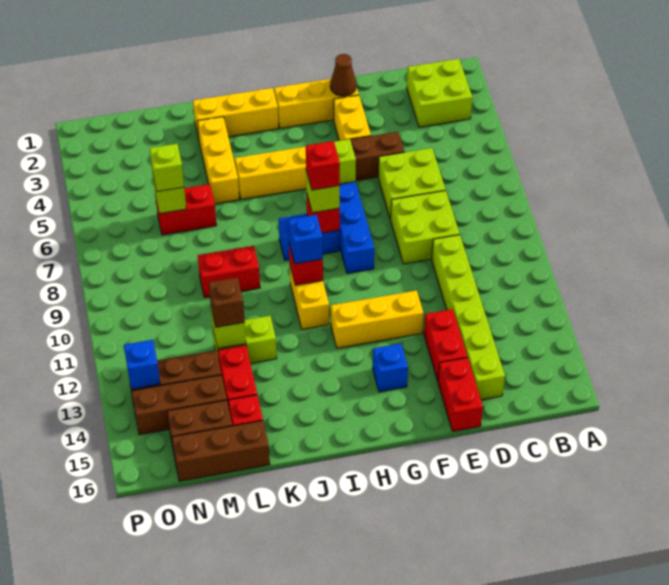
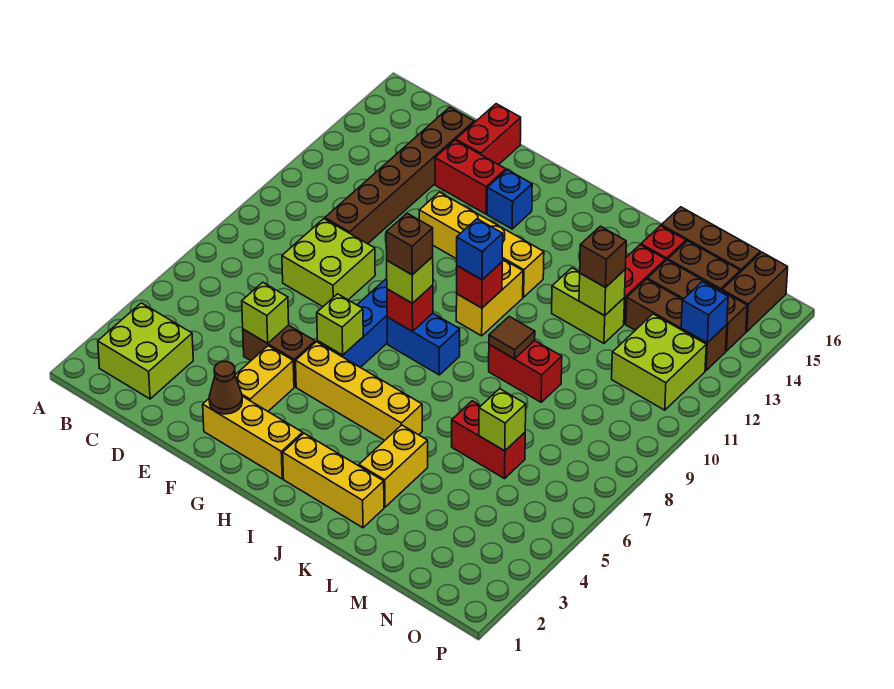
lime brick D6:E7 level 1 -> lime brick N11:O12 level 1
lime brick D10:D15 level 1 -> brown brick D10:D15 level 1
red brick E13:E14 level 1 -> red brick E14:F14 level 1
yellow brick F12:H12 level 1 -> yellow brick F12:I12 level 1
red brick H8 level 4 -> brown brick H8 level 4
yellow brick K3:K5 level 1 -> yellow brick K3:K4 level 1
none -> brown tile K9 level 2
lime brick M6 level 3 -> lime brick E5 level 2
none -> brown brick O15:O16 level 1

